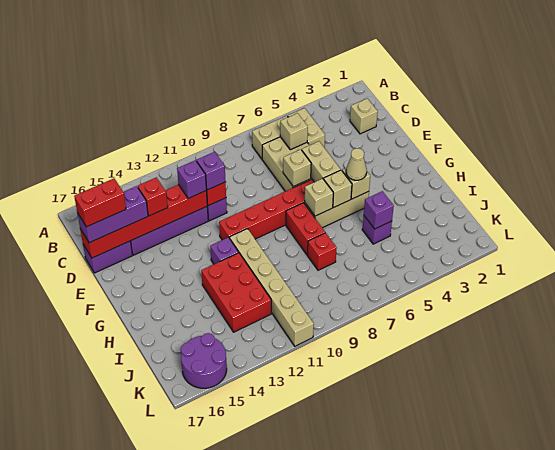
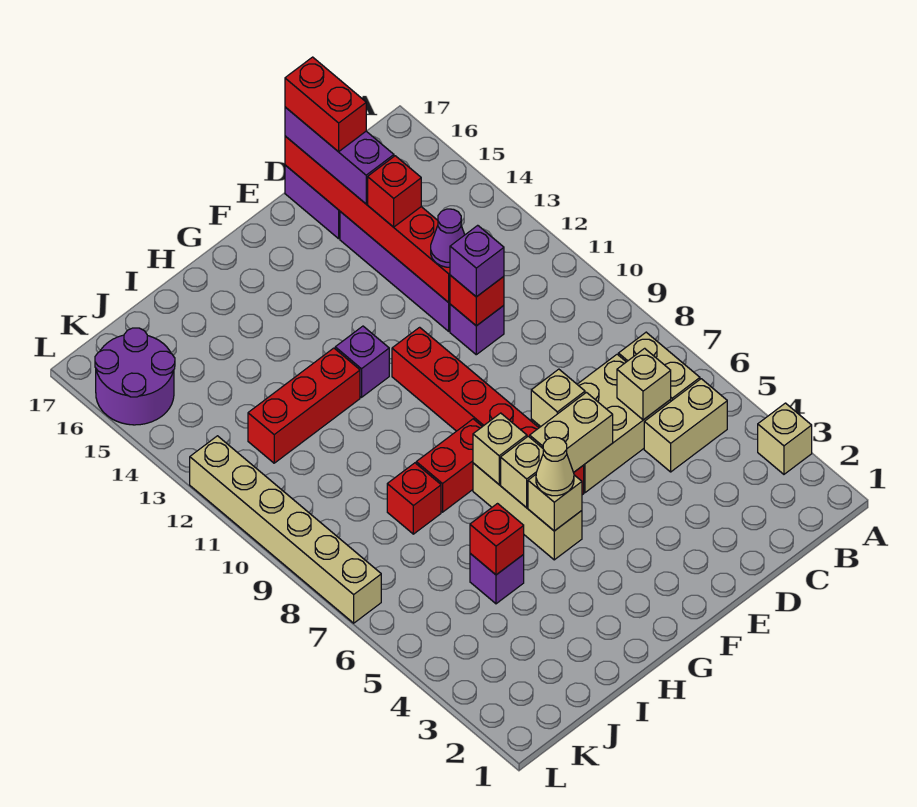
tan brick C2 level 1 -> tan brick A3 level 1
purple brick D12 level 3 -> purple cone D12 level 3
tan brick G11:L11 level 1 -> tan brick L7:L12 level 1
red brick H12:J13 level 1 -> red brick H12:J12 level 1
purple brick I5 level 2 -> red brick I5 level 2

